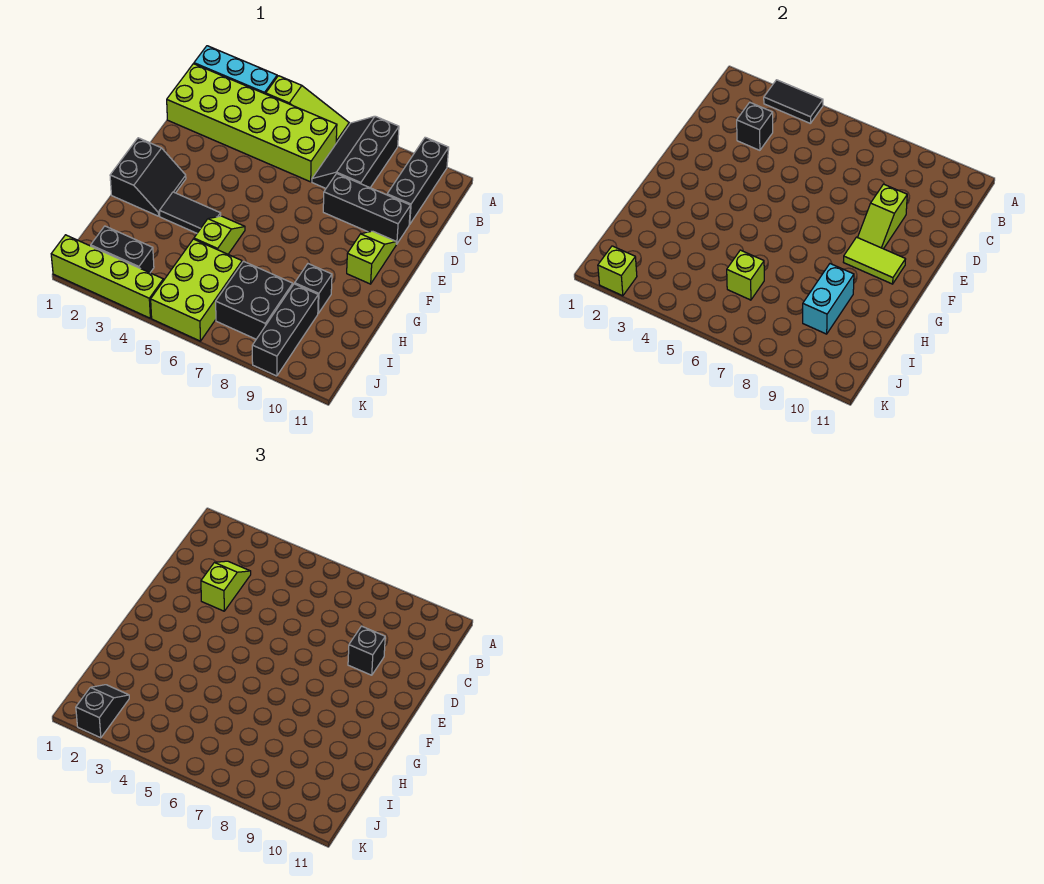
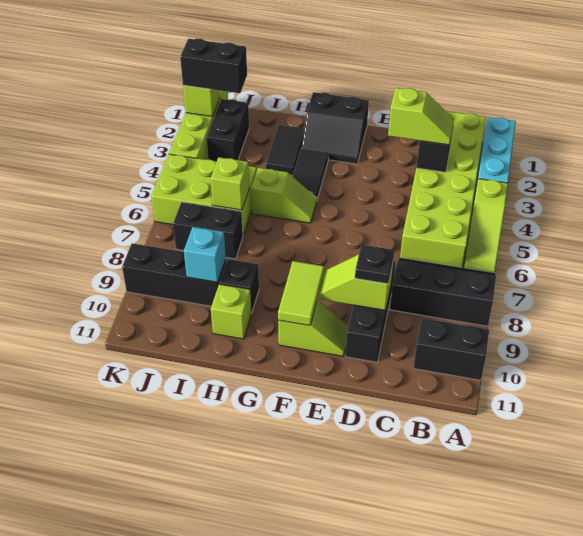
black tile A3:A4 level 2 -> black tile H2:H3 level 1
black brick A10:C10 level 1 -> black brick A10:B10 level 1
black brick D9 level 3 -> black plate D9 level 3
cyan brick H9:I9 level 2 -> cyan brick I9 level 2
none -> lime brick H10 level 1
black brick I7:J8 level 1 -> black brick I7:J7 level 1
black slope J2:K2 level 3 top K -> black brick J2:K2 level 3

